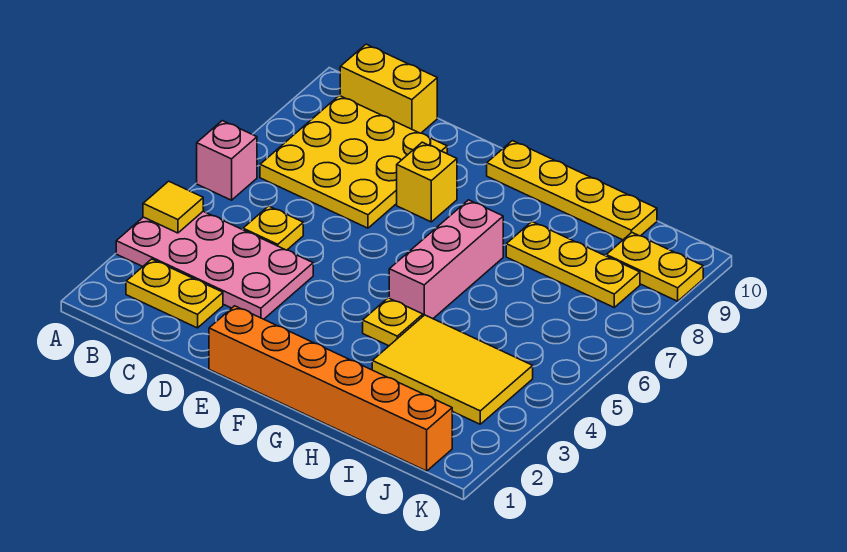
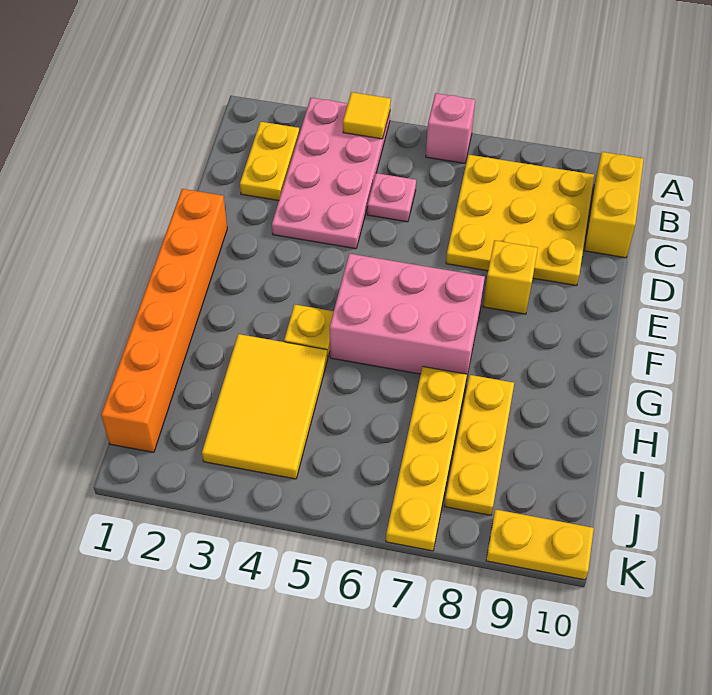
yellow plate C5 level 1 -> pink plate C5 level 1
yellow plate F10:I10 level 1 -> yellow plate H7:K7 level 1
pink brick G5:G7 level 1 -> pink brick F5:G7 level 1
yellow plate J9:K9 level 1 -> yellow plate K9:K10 level 1

